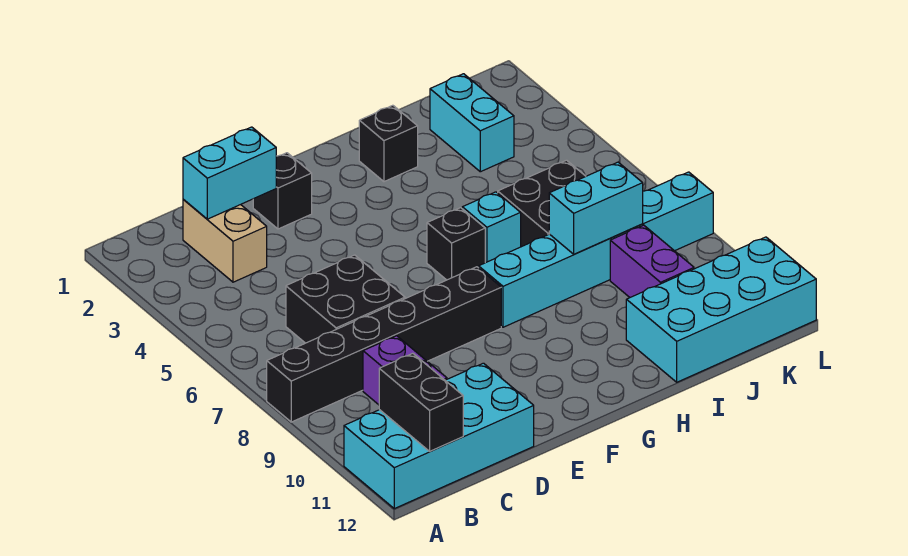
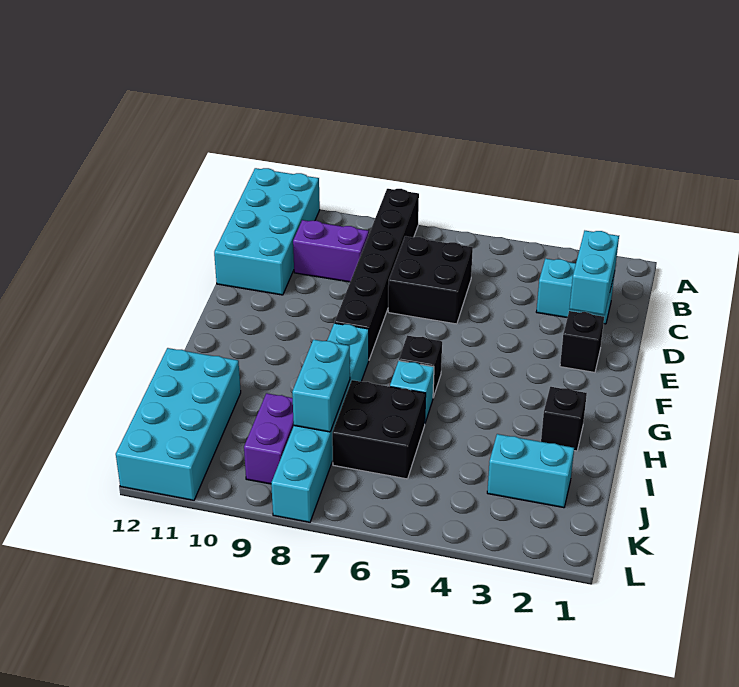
black brick B11:B12 level 2 -> none
tan brick C2:C3 level 1 -> cyan brick C2:C3 level 1
purple brick J9:J10 level 1 -> purple brick J9:K9 level 1

